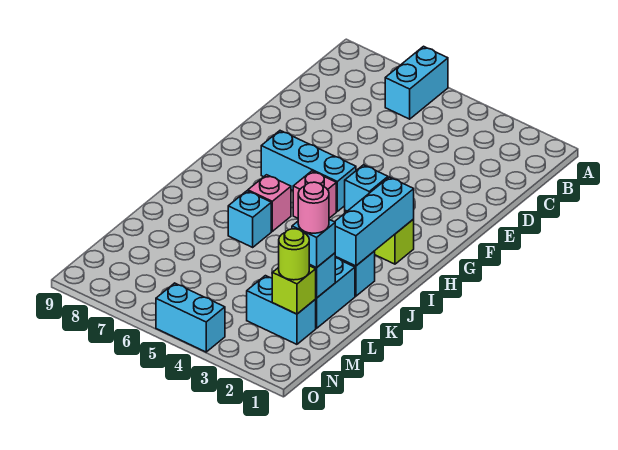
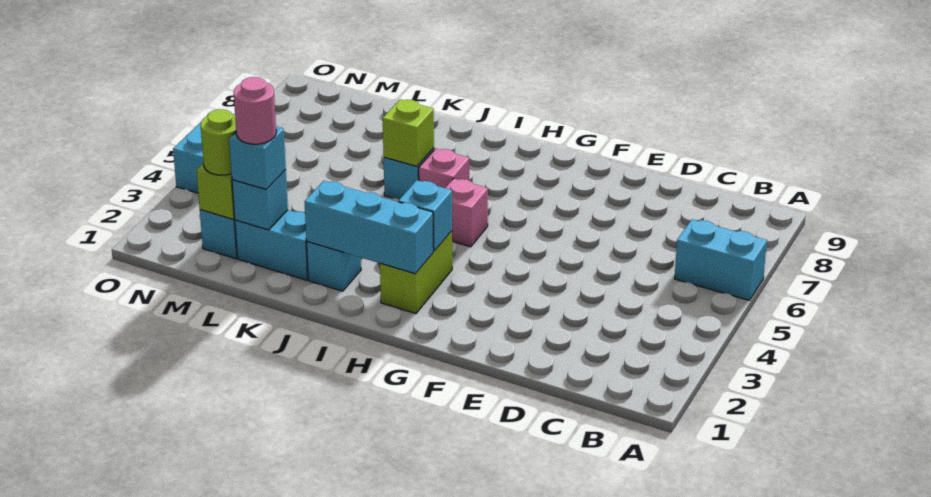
cyan brick G5:G7 level 1 -> none
none -> lime brick J6 level 2

